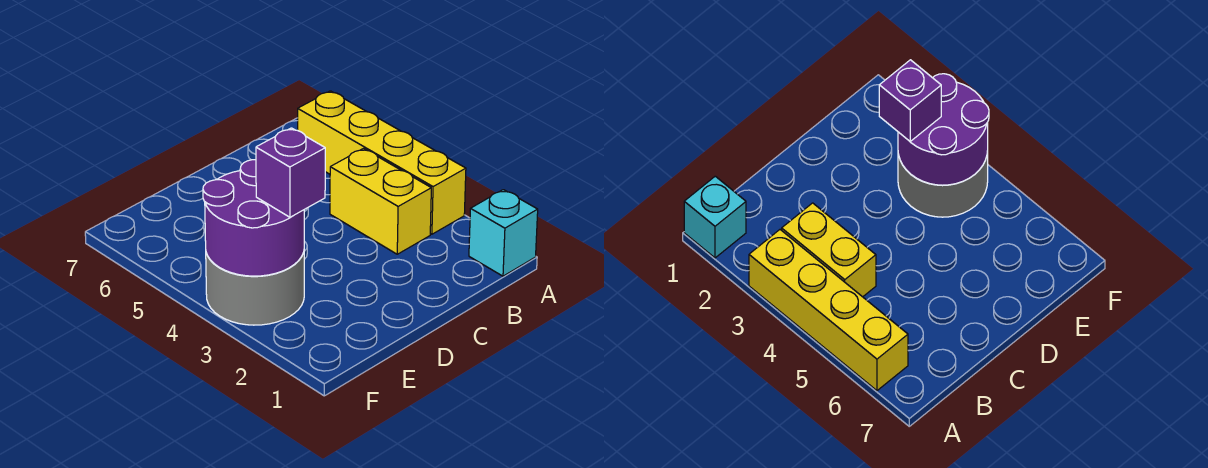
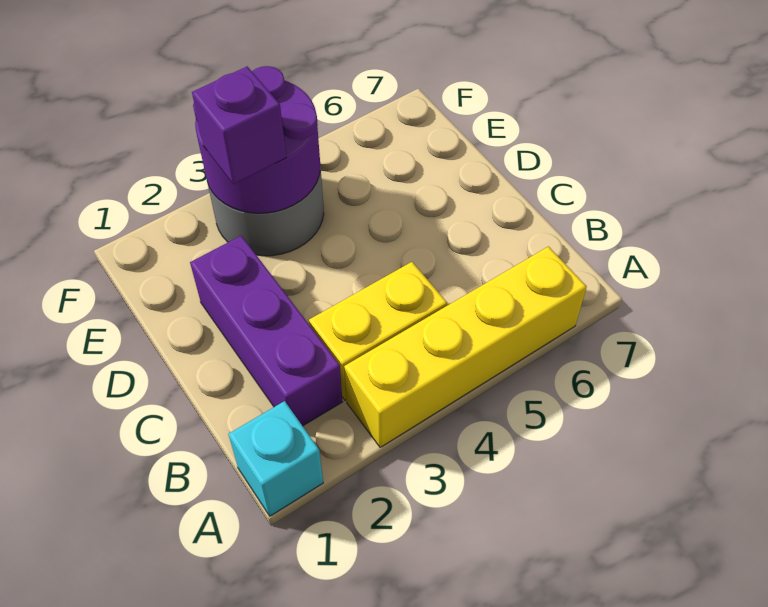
none -> purple brick B2:D2 level 1

